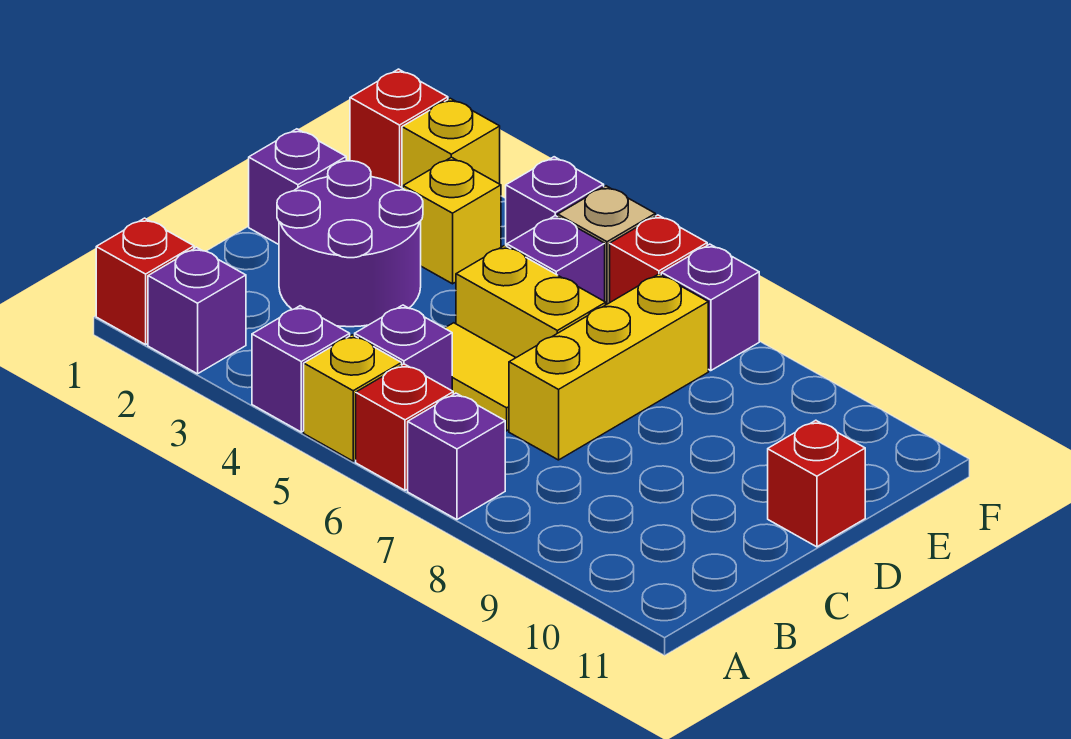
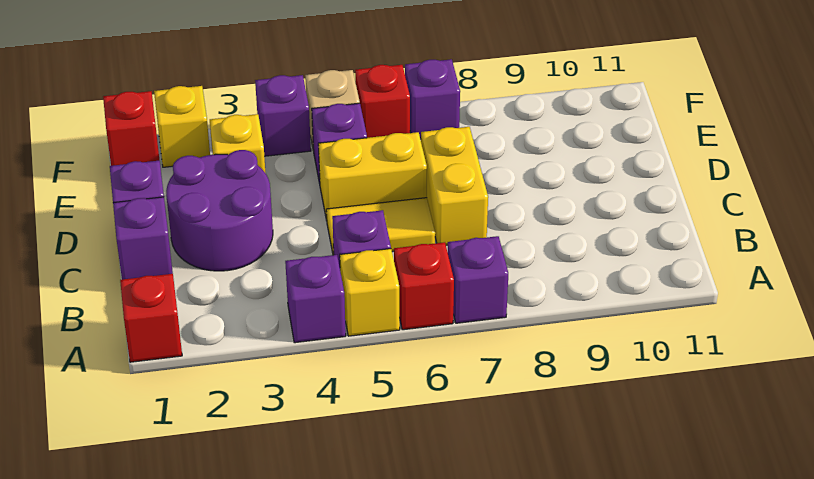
purple brick A2 level 1 -> purple brick C1 level 1
yellow brick C7:E7 level 1 -> yellow brick C7:D7 level 1
red brick D11 level 1 -> none

